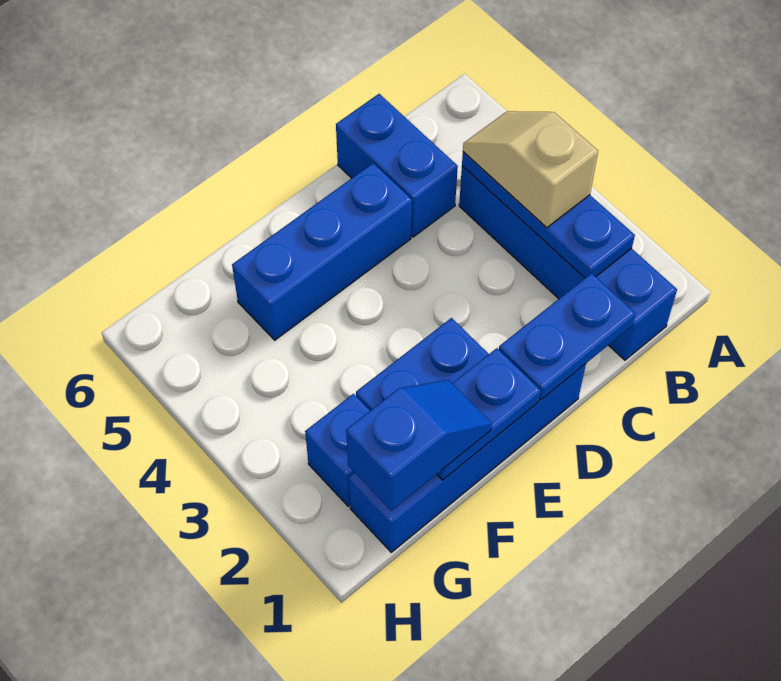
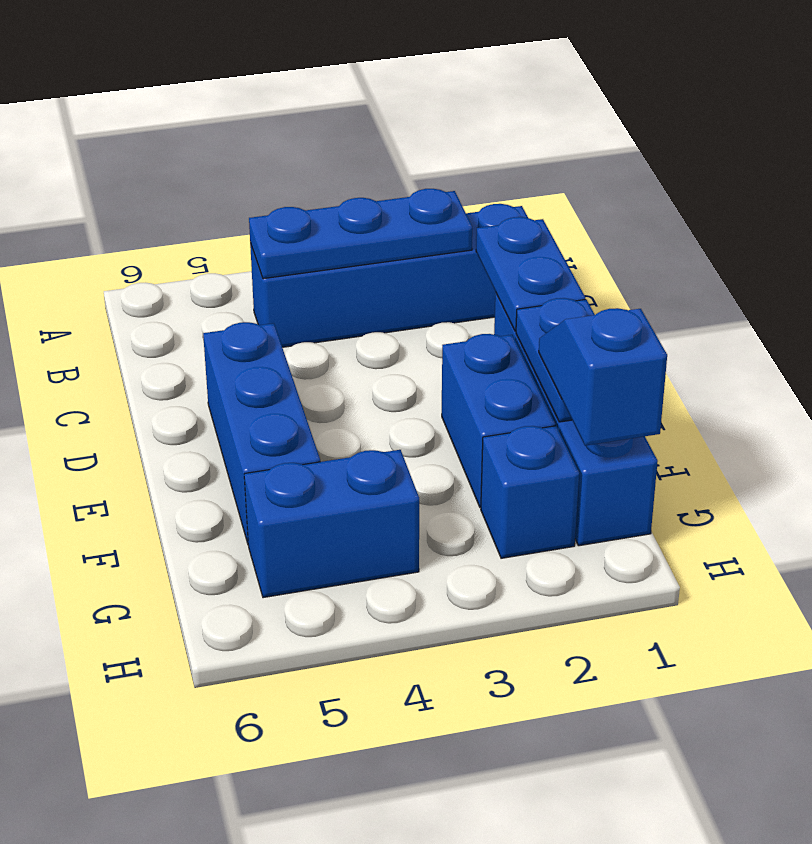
tan slope B3:B4 level 3 top 3 -> none
blue brick C5:C6 level 1 -> blue brick G4:G5 level 1

